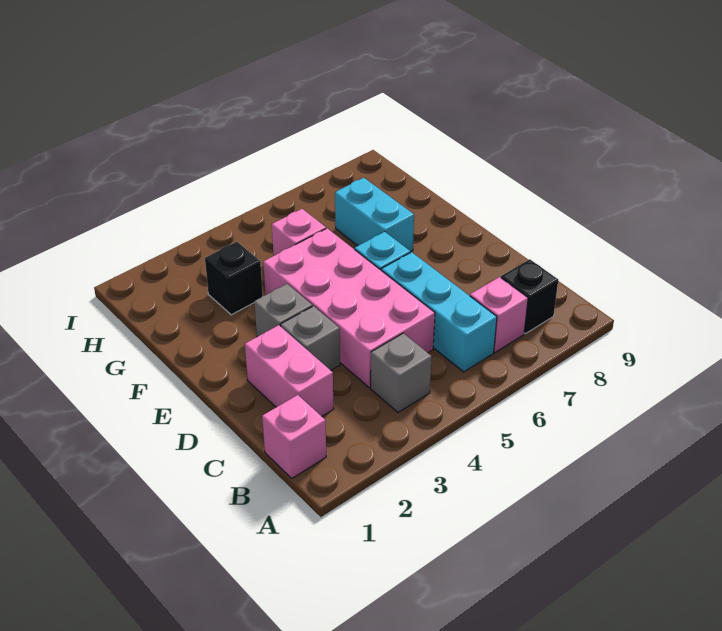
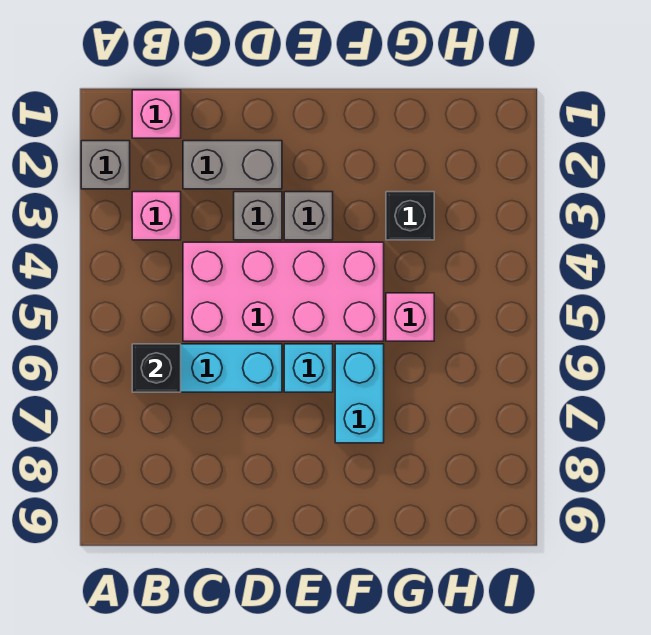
grey brick B4 level 1 -> grey brick A2 level 1
pink brick B7 level 1 -> pink brick B3 level 1
black brick B8 level 1 -> black brick B6 level 2
pink brick C2:D2 level 1 -> grey brick C2:D2 level 1
cyan brick F7:G7 level 1 -> cyan brick F6:F7 level 1

